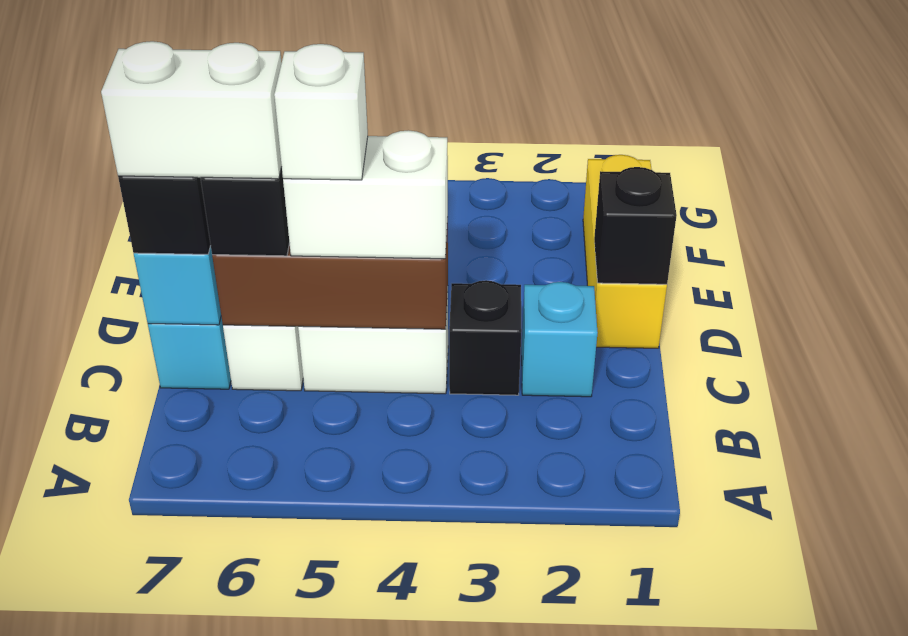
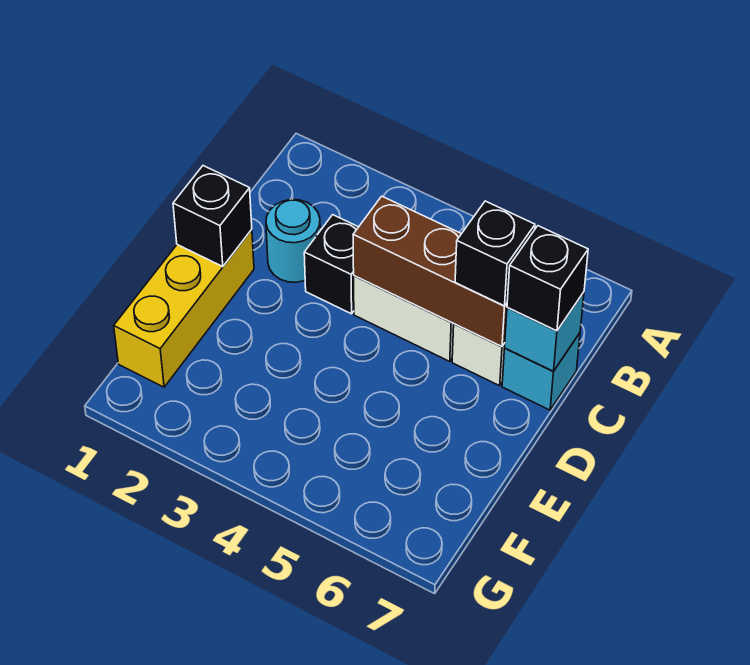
cyan brick C2 level 1 -> cyan round brick C2 level 1
white brick C4:C5 level 3 -> none
white brick C5 level 4 -> none
white brick C6:C7 level 4 -> none

